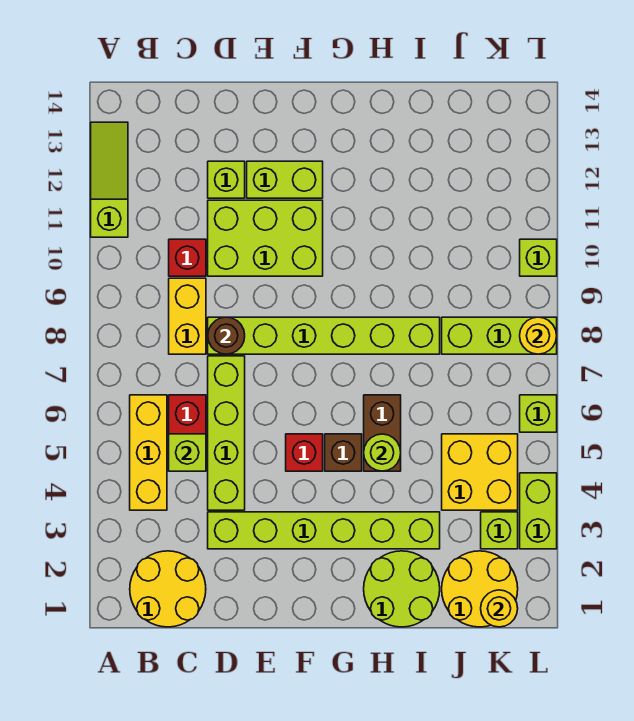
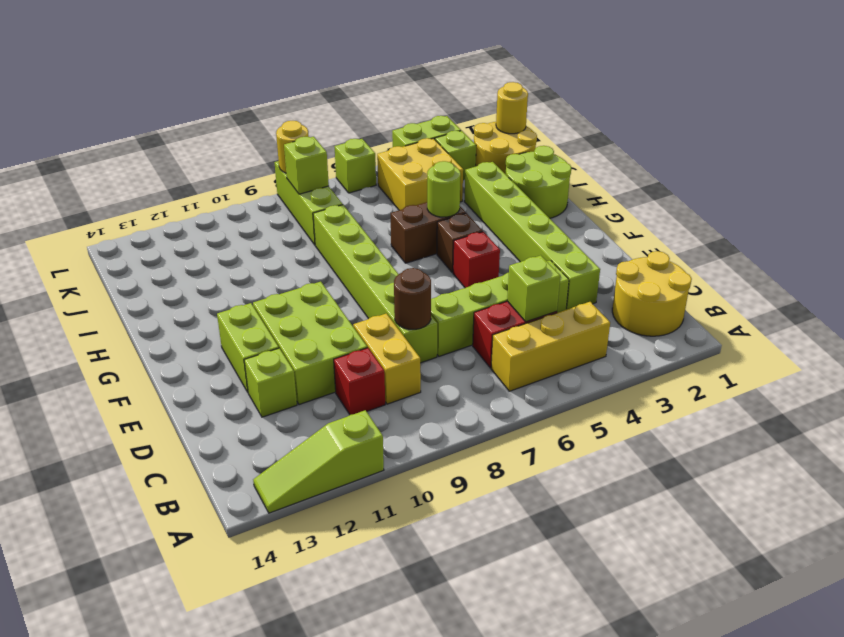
yellow brick C8:C9 level 1 -> yellow brick C9:D9 level 1
lime brick L10 level 1 -> lime brick K8 level 2

